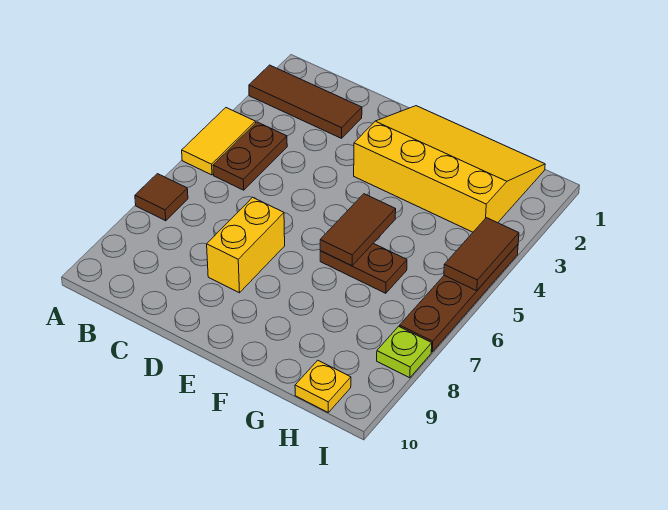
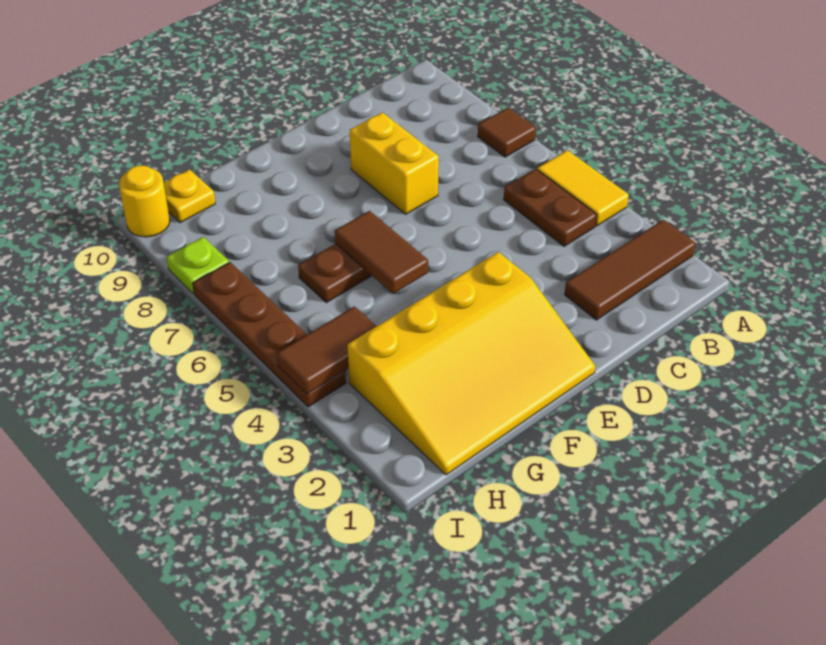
brown tile I4:I5 level 2 -> brown tile H4:I4 level 2
none -> yellow round brick I10 level 1

